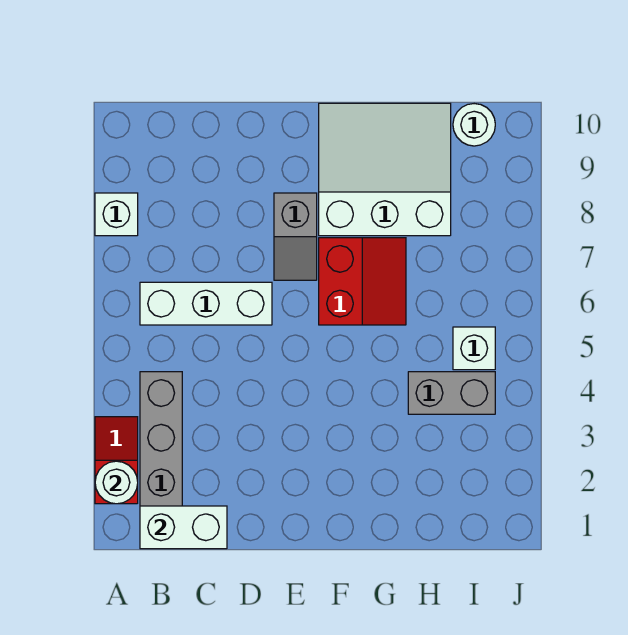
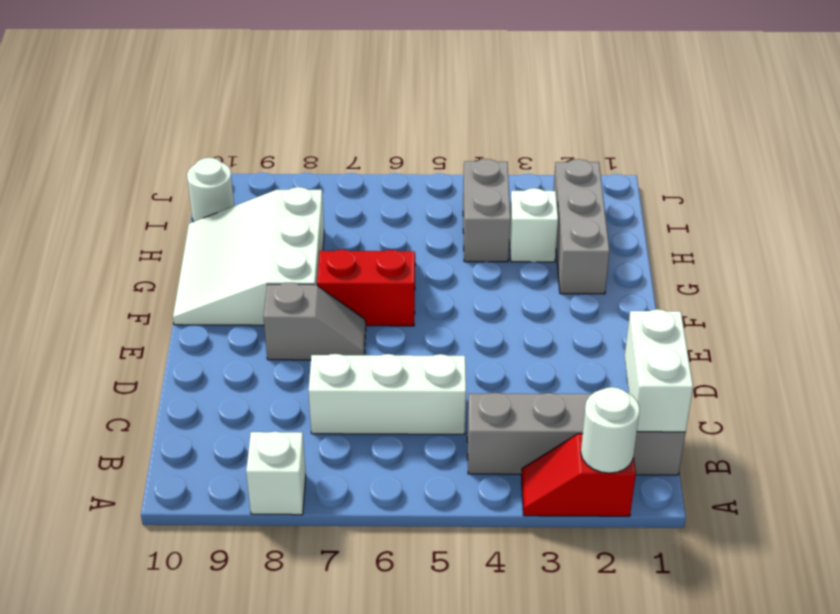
white brick B6:D6 level 1 -> white brick C5:C7 level 1
none -> grey brick G2:I2 level 1
white brick I5 level 1 -> white brick H3 level 1

